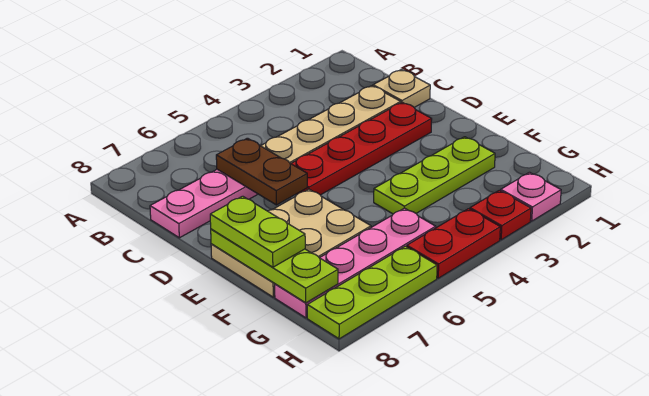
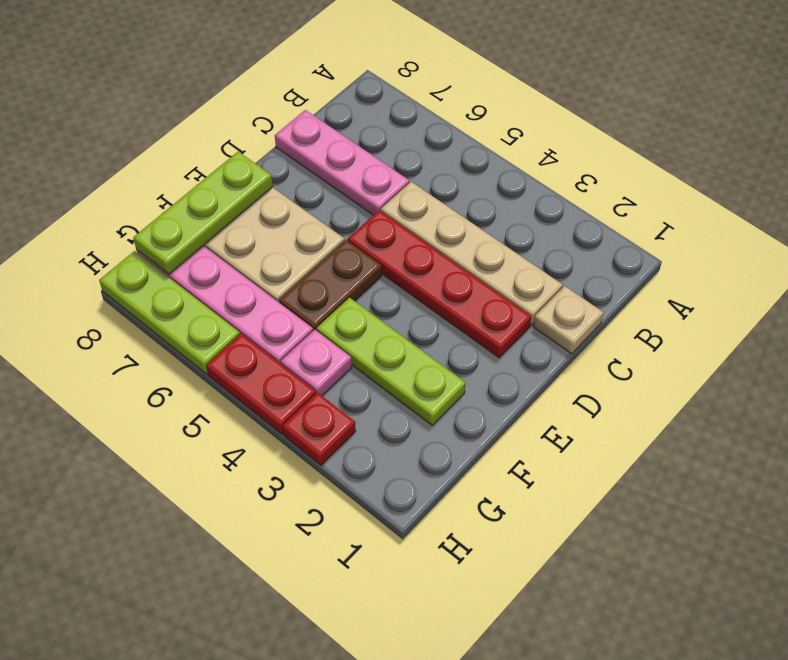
brown plate C6:D6 level 2 -> brown plate E5:F5 level 1
lime plate E8:F8 level 3 -> none
pink plate H2 level 1 -> pink plate G4 level 1

